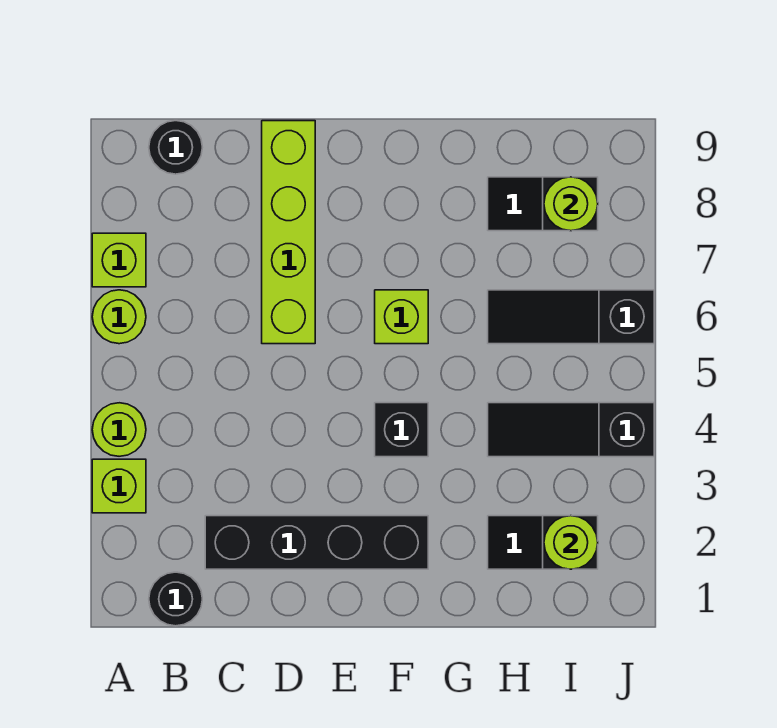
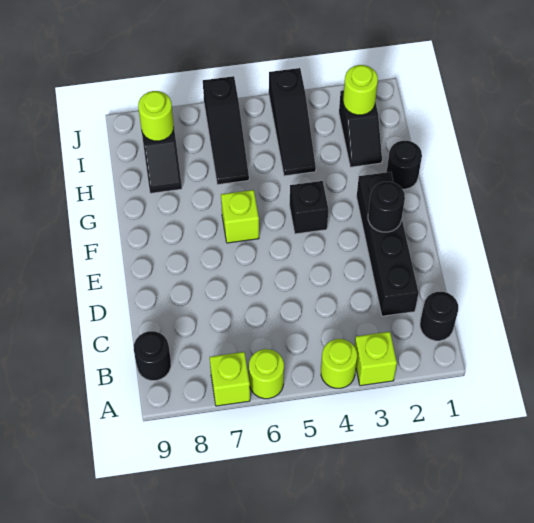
lime brick D6:D9 level 1 -> none
none -> black round brick E2 level 2
none -> black round brick G1 level 1

